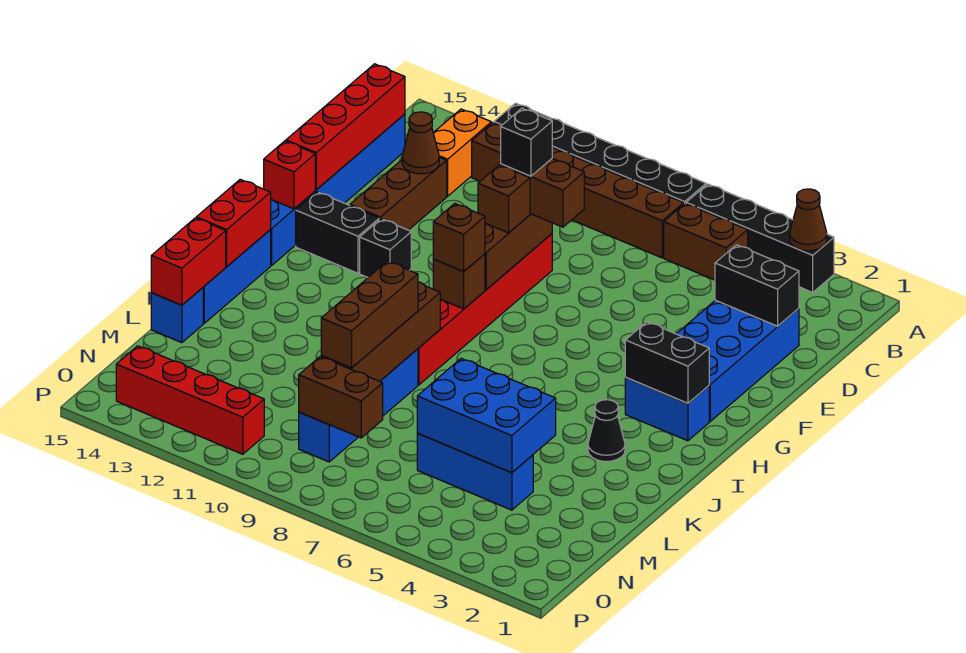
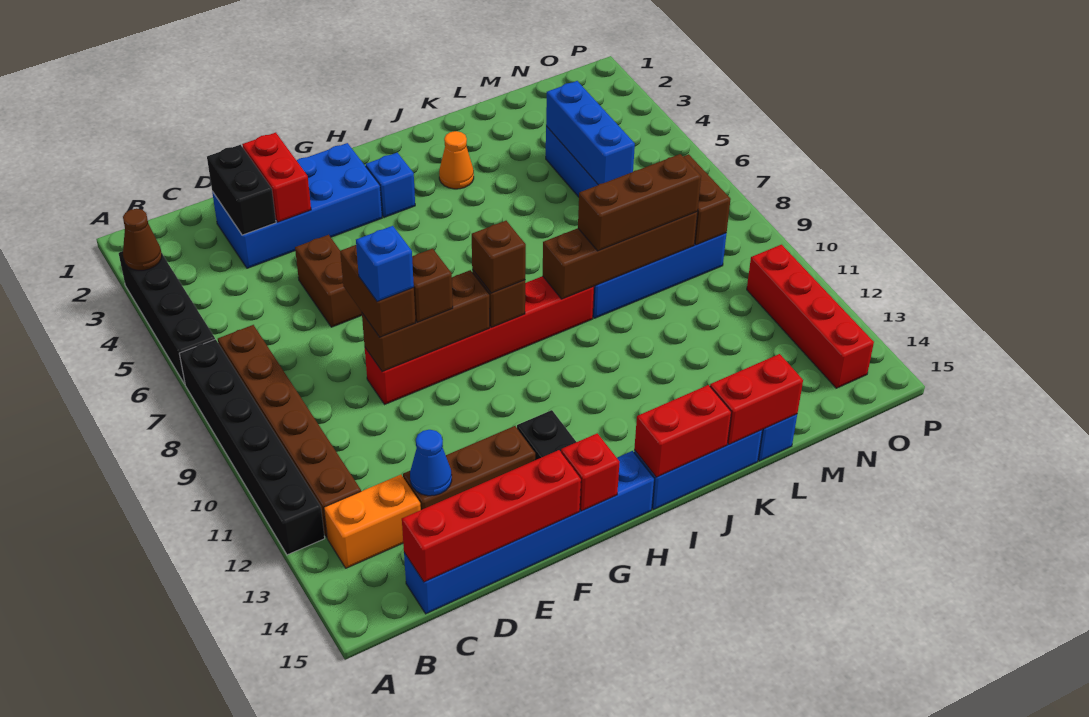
brown brick B5:B6 level 1 -> brown brick E5:E6 level 1
brown cone D13 level 2 -> blue cone D13 level 2
none -> red brick E2:E3 level 2
black brick E9 level 4 -> blue brick E9 level 4
black brick G12 level 1 -> none
blue brick H2:H3 level 1 -> blue brick H3 level 1
black brick H2:H3 level 2 -> none
black cone J3 level 1 -> orange cone J3 level 1
blue brick L4:M6 level 2 -> blue brick M4:M6 level 2

